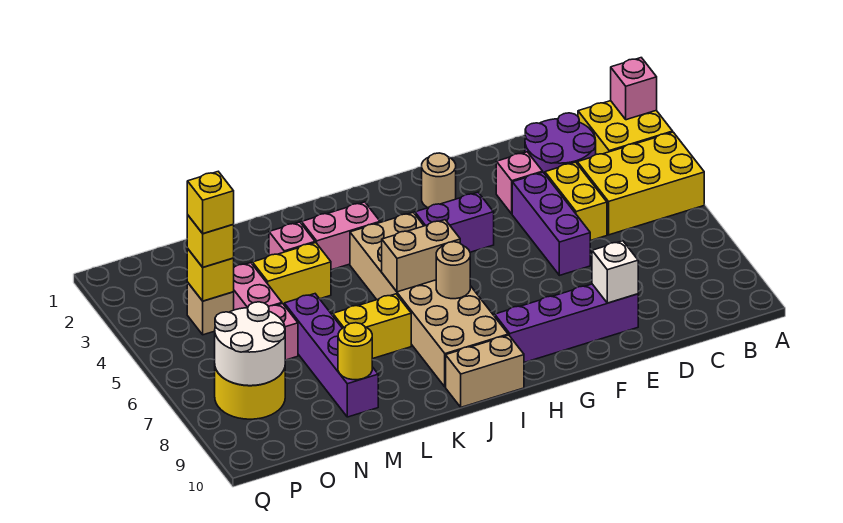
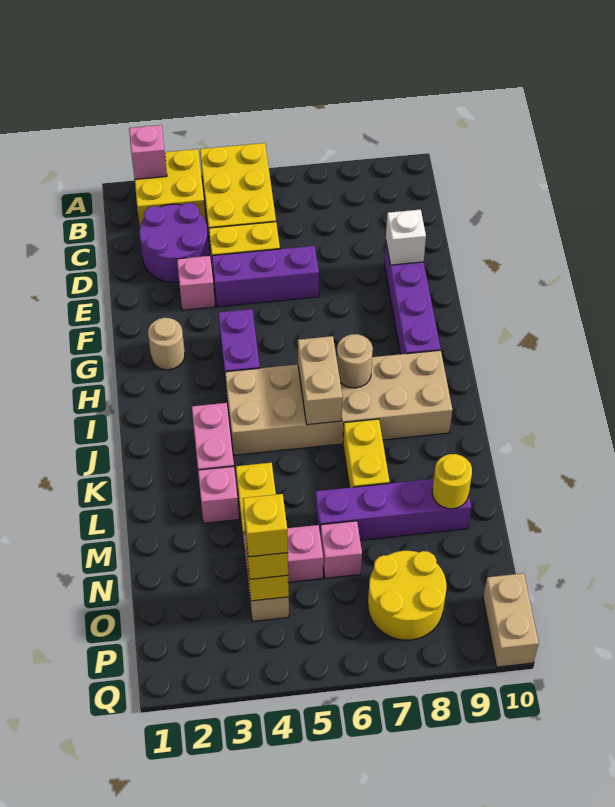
tan brick I10:J10 level 1 -> tan brick P10:Q10 level 1
white round brick O7:P8 level 2 -> none

